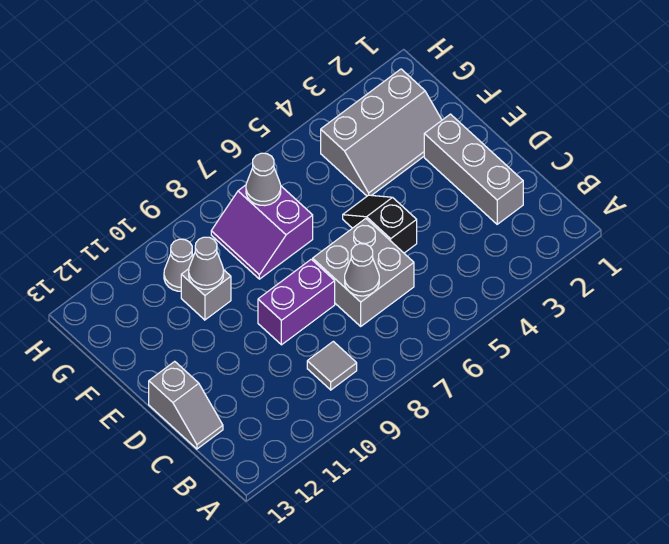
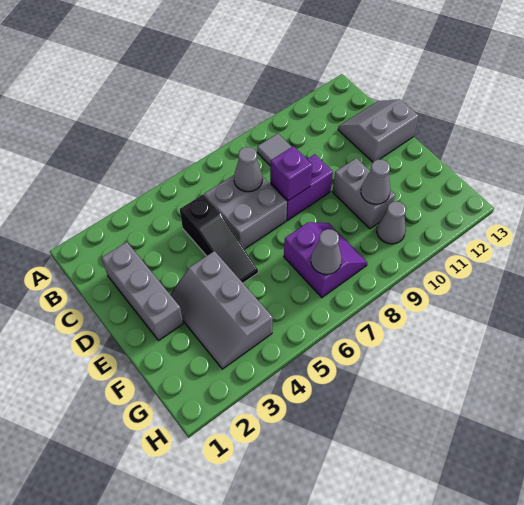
grey slope C13:D13 level 1 top D -> grey slope C12:D13 level 1 top D
black slope D5:E5 level 1 top D -> black slope C5:E5 level 1 top C
none -> purple brick D8 level 2
grey slope F2:G4 level 1 top G -> grey slope E3:G4 level 1 top 4
grey brick F10 level 1 -> grey brick E10:F10 level 1

